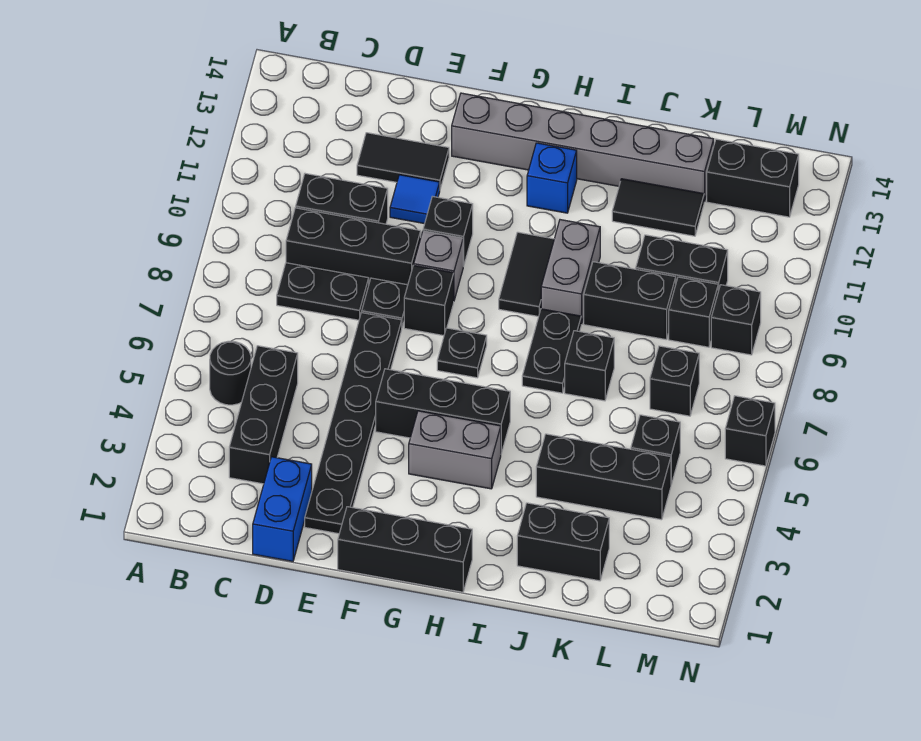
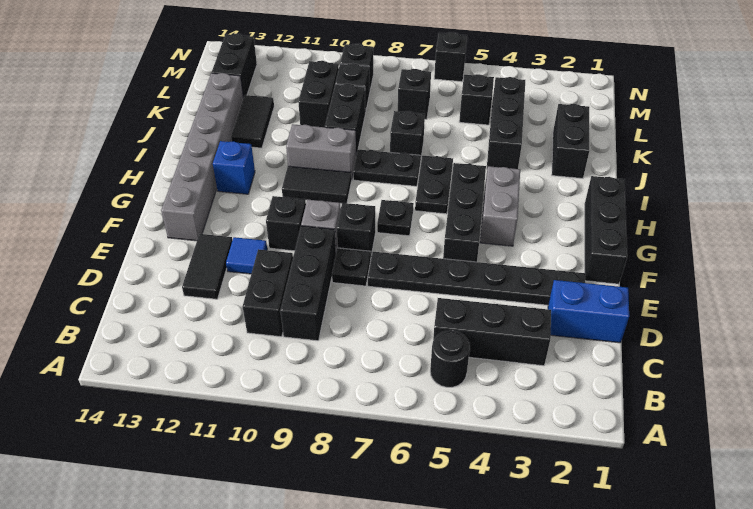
black plate C8:D8 level 1 -> black plate H6:I6 level 1

